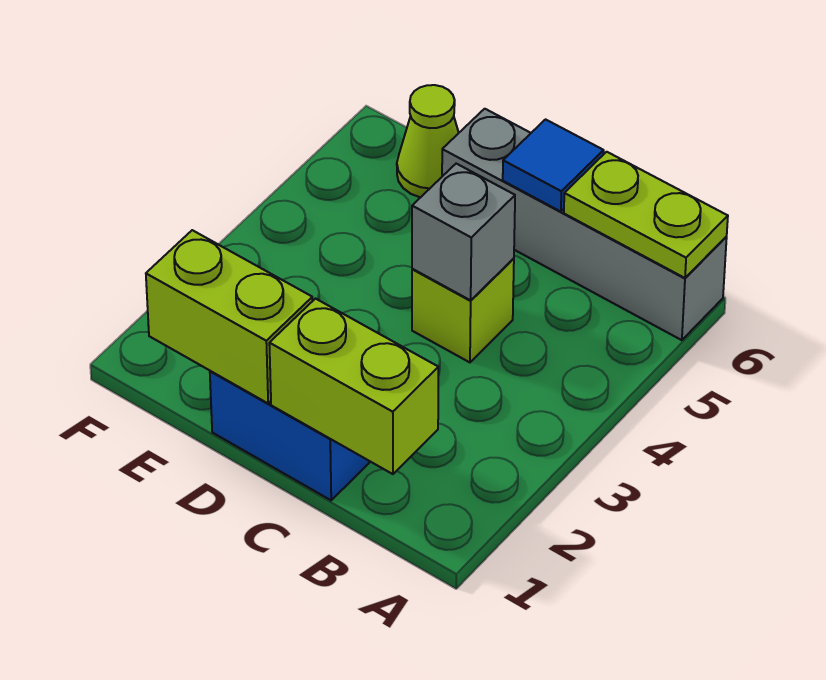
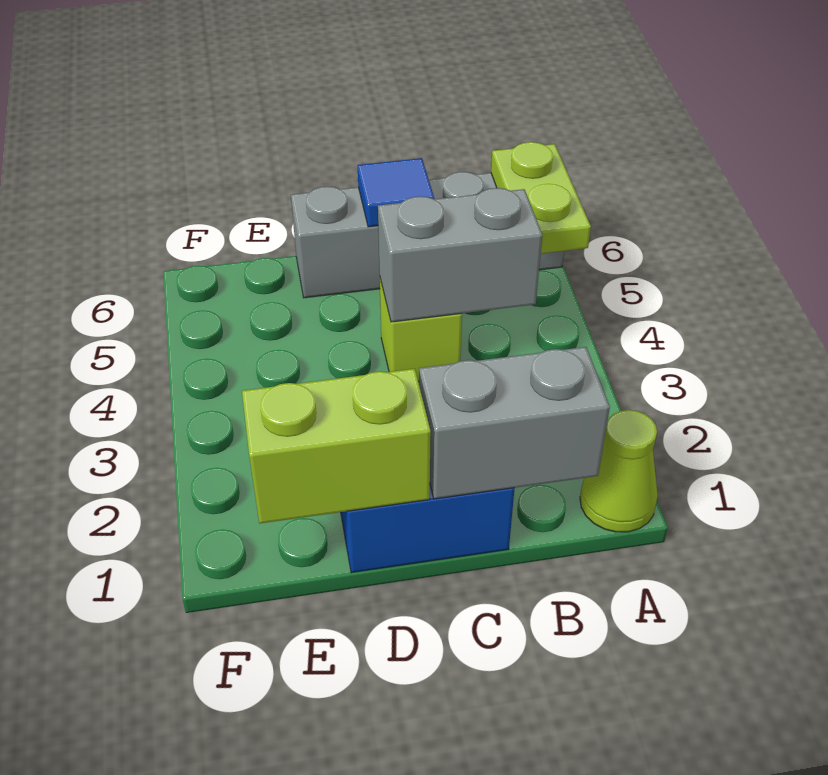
lime plate A6:B6 level 2 -> lime plate A5:A6 level 2
lime brick B1:C1 level 2 -> grey brick B1:C1 level 2
grey brick C4 level 2 -> grey brick B4:C4 level 2
lime cone E6 level 1 -> lime cone A1 level 1

